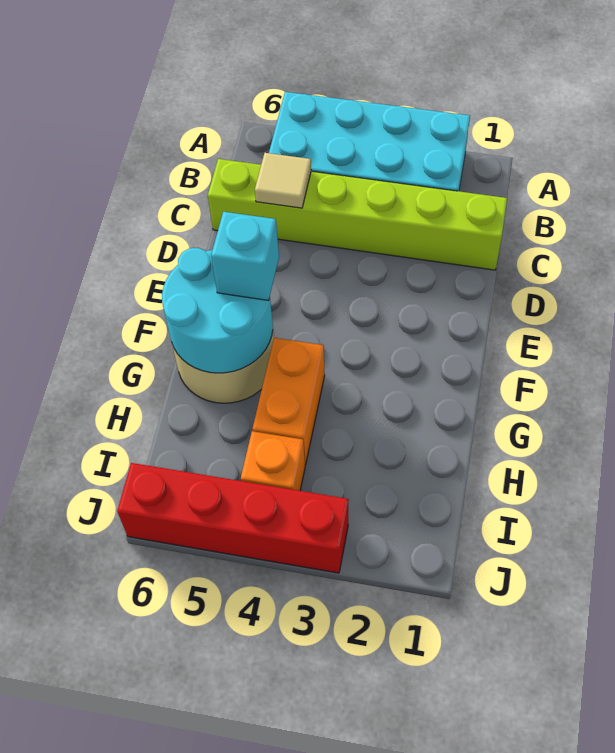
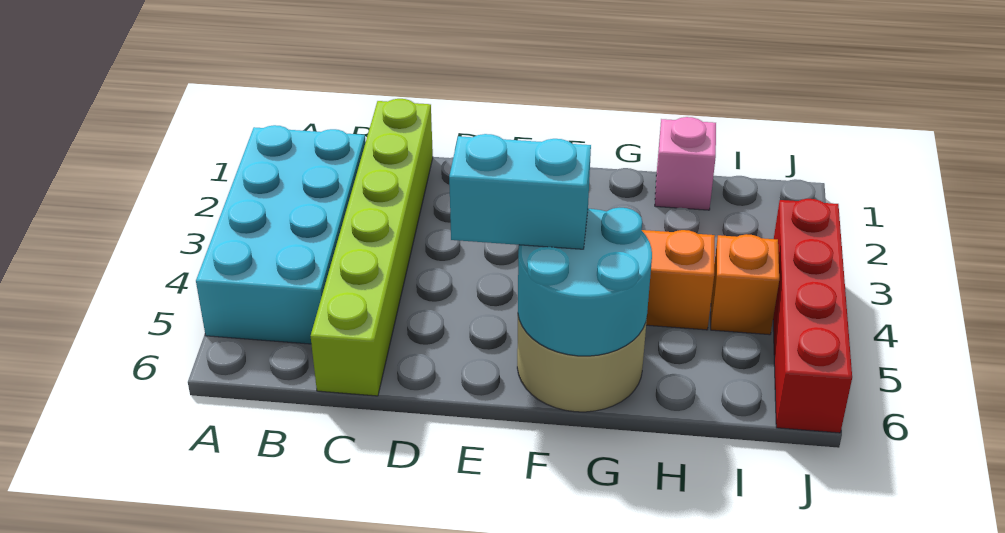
tan tile C5 level 2 -> none
cyan brick F5 level 3 -> cyan brick E5:F5 level 3
none -> pink brick H1 level 1

